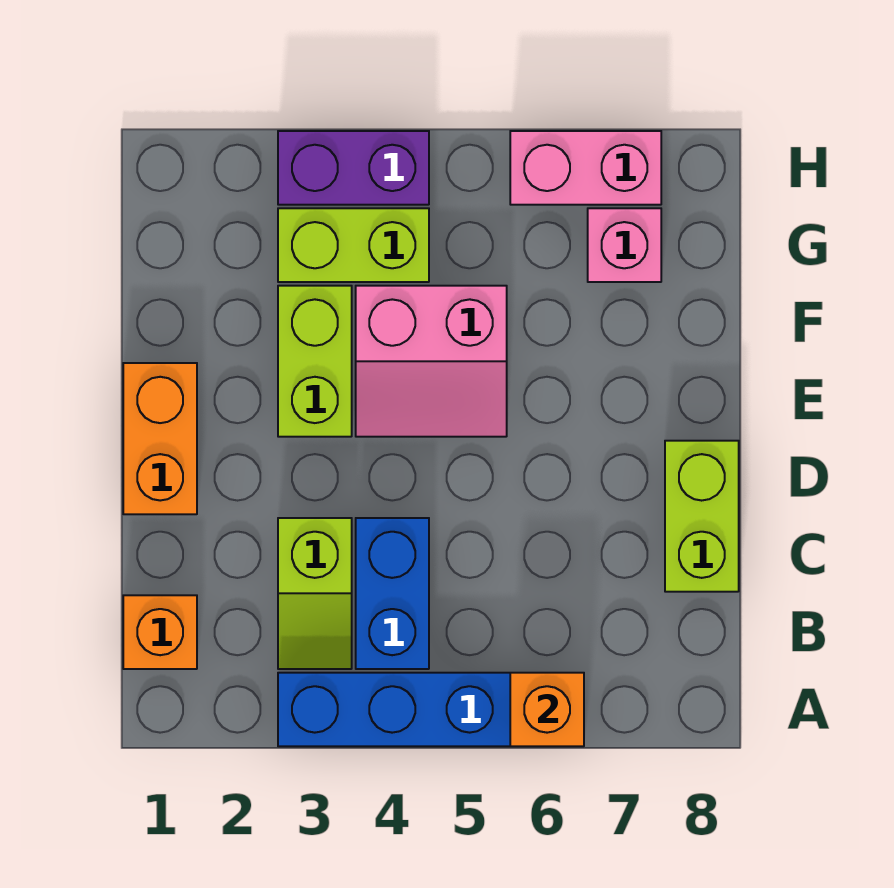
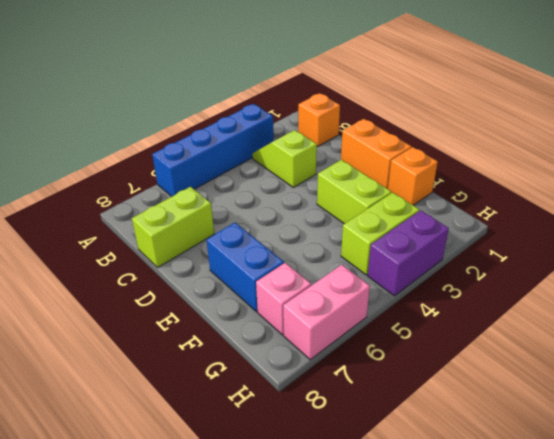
orange brick A6 level 2 -> orange brick F1 level 1
blue brick B4:C4 level 1 -> blue brick E7:F7 level 1
lime brick C8:D8 level 1 -> lime brick C7:C8 level 1
pink slope E4:F5 level 1 top F -> none

